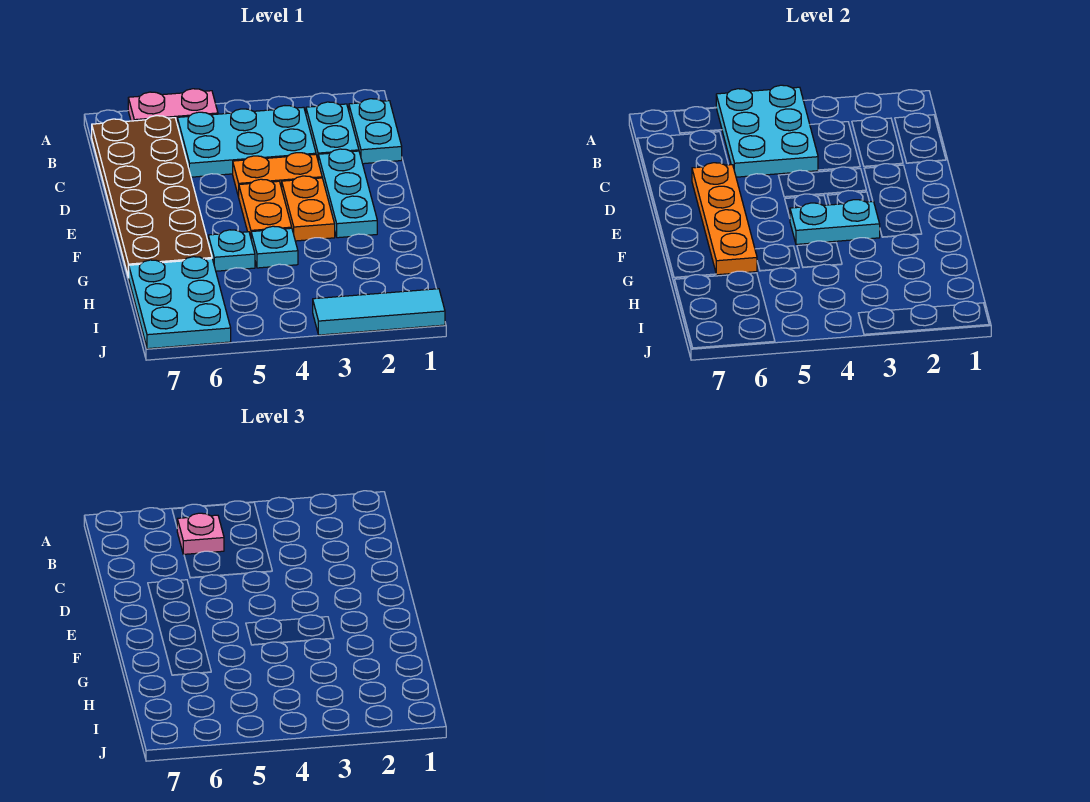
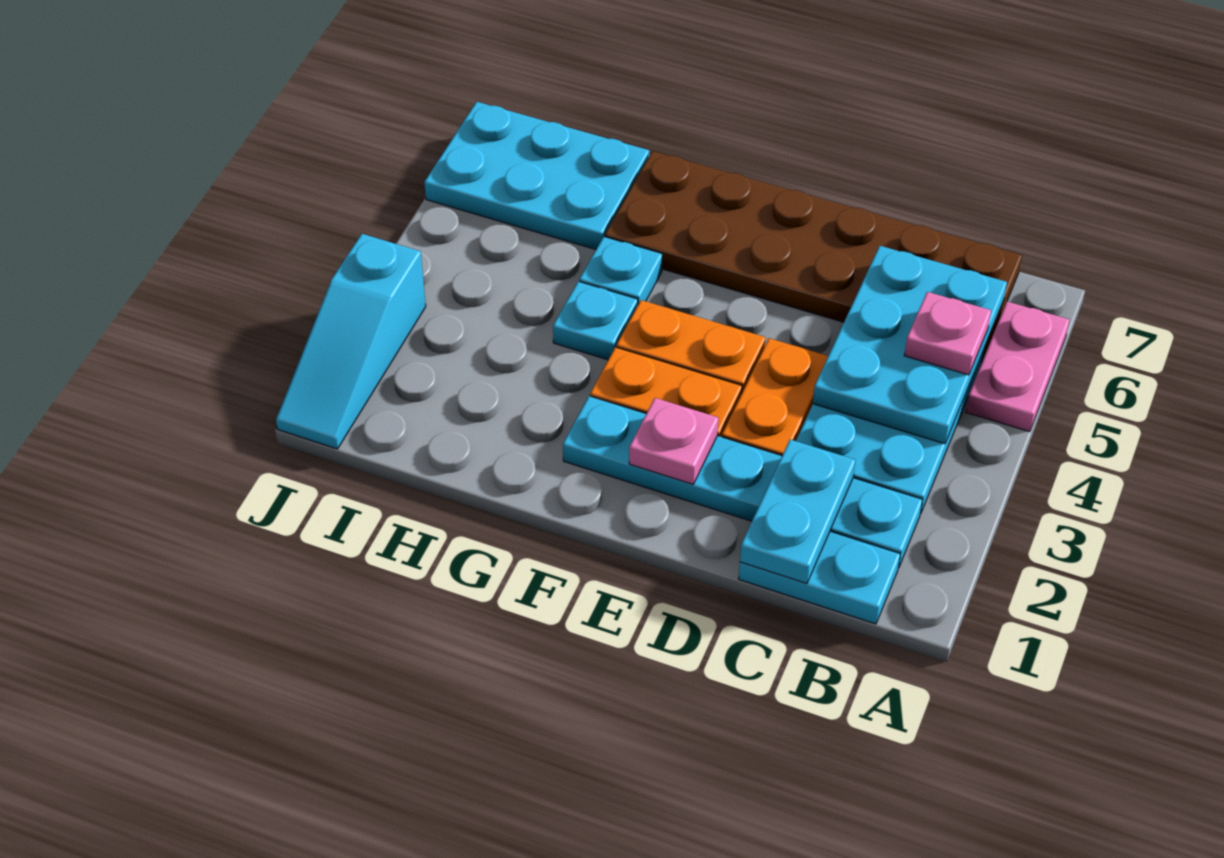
cyan plate A4:C5 level 2 -> cyan plate B4:C6 level 2
orange plate D6:G6 level 2 -> none
none -> pink plate E2 level 2
cyan plate F3:F4 level 2 -> cyan plate C1:C2 level 2
cyan tile J1:J3 level 1 -> cyan slope J1:J3 level 1 top 3

